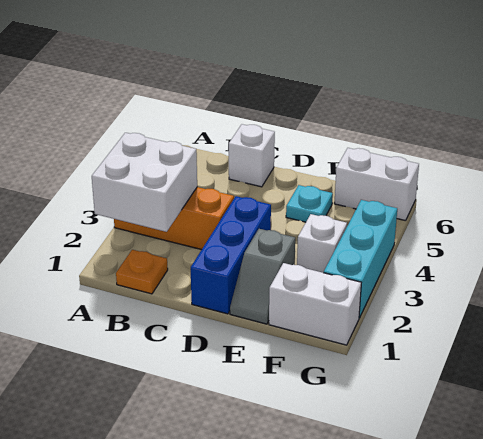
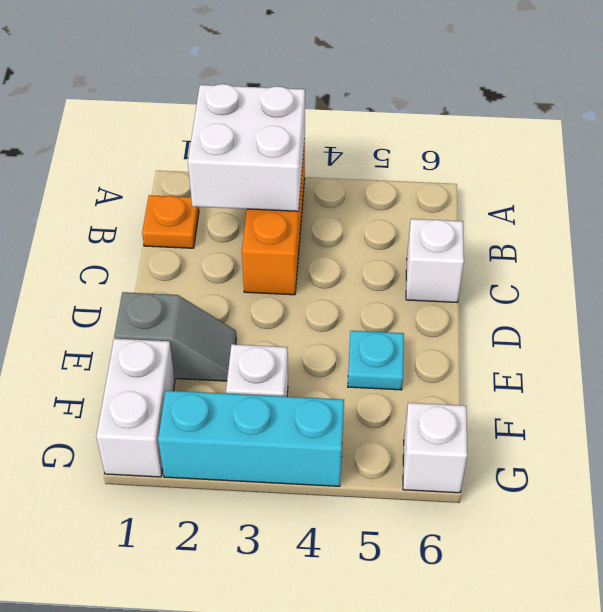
blue brick D1:D3 level 1 -> none
grey slope E1:E2 level 1 top 2 -> grey slope E1:E2 level 1 top 1
white brick F6:G6 level 1 -> white brick G6 level 1

